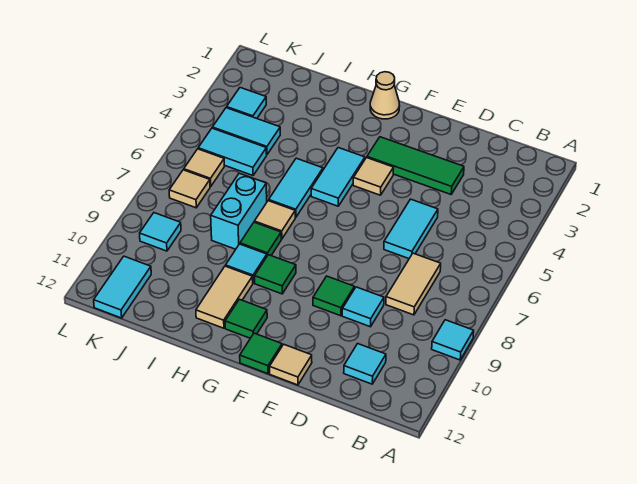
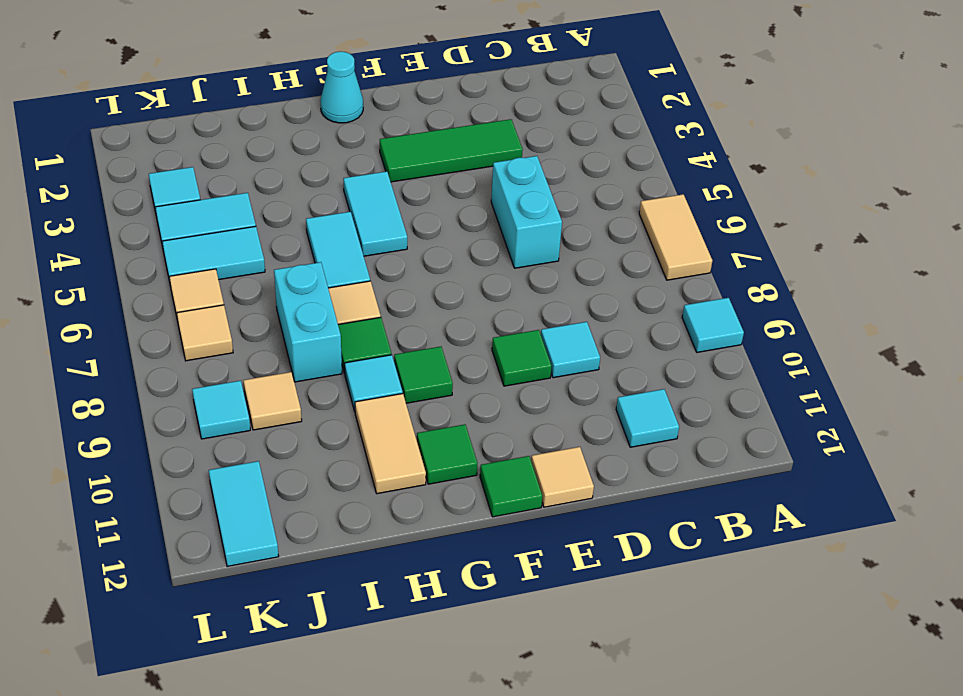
tan tile C7:C8 level 1 -> tan tile A6:A7 level 1
cyan tile D5:D6 level 1 -> cyan brick D5:D6 level 1
tan tile F4 level 1 -> tan tile J9 level 1
tan cone G1 level 1 -> cyan cone G1 level 1

